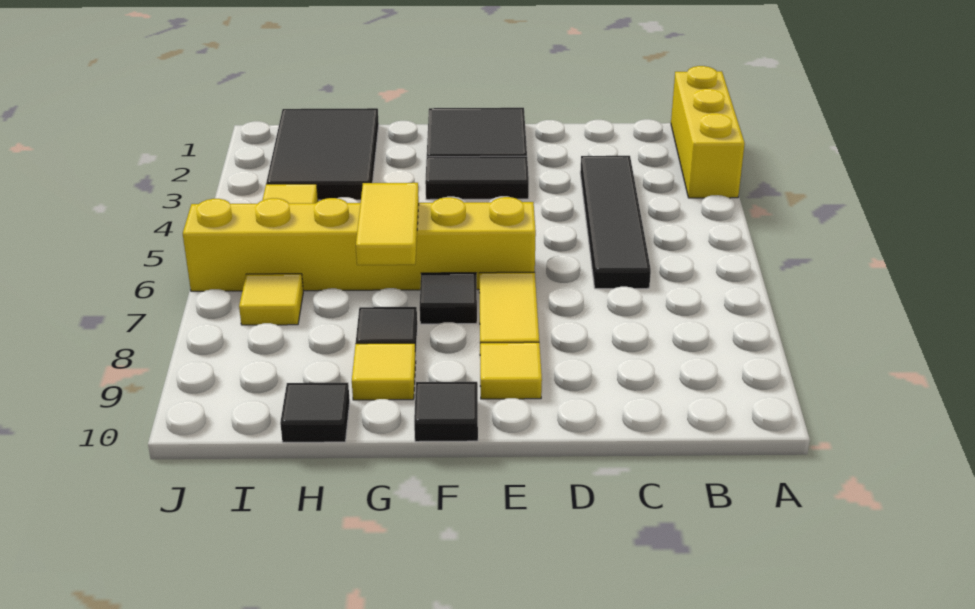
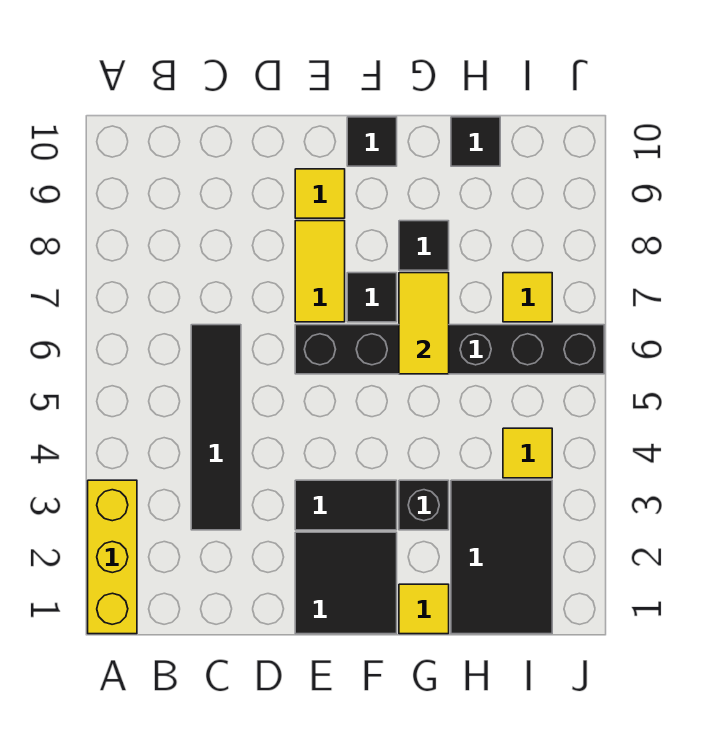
yellow brick E6:J6 level 1 -> black brick E6:J6 level 1
none -> black brick G3 level 1
yellow tile G9 level 1 -> yellow tile G1 level 1

